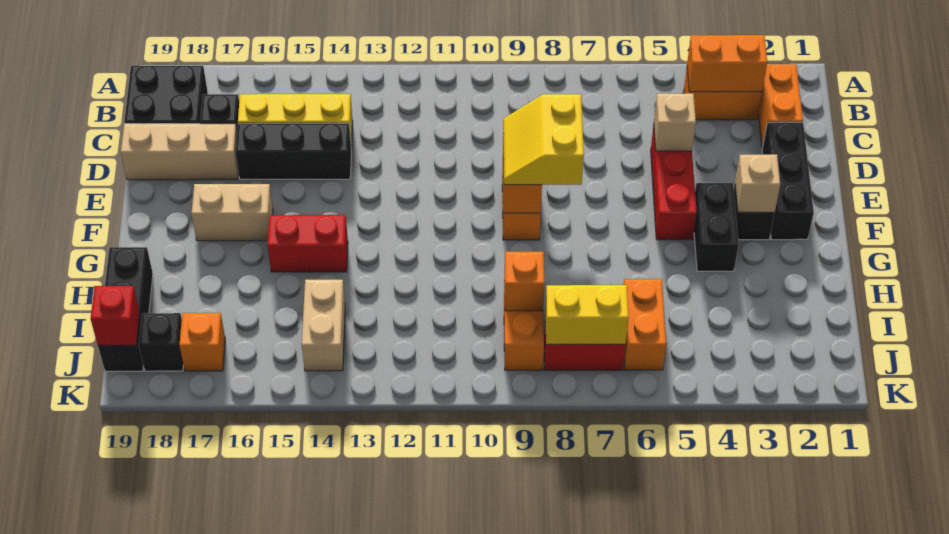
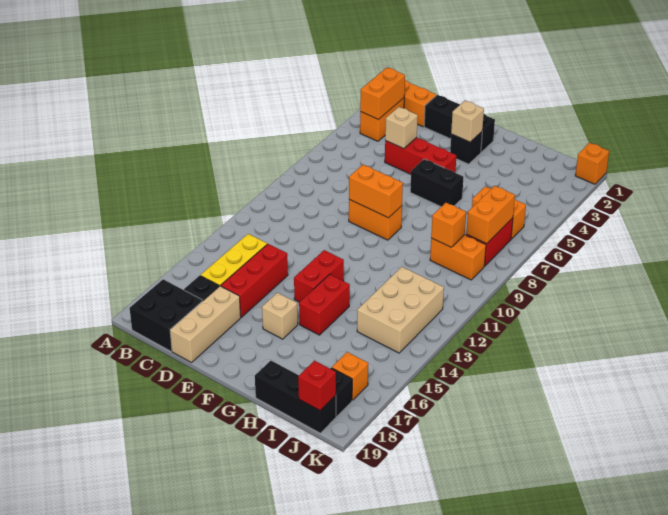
black brick D14:D16 level 1 -> red brick D14:D16 level 1
yellow slope E8:F9 level 3 top 8 -> none
black brick F4:G4 level 1 -> black brick F6:G6 level 1
none -> red brick F13:F14 level 1
tan brick F16:F17 level 1 -> tan brick F16 level 1
tan brick I14:J14 level 1 -> tan brick I12:J14 level 1
yellow brick J7:J8 level 2 -> orange brick J7:J8 level 2
none -> orange brick K1 level 1

